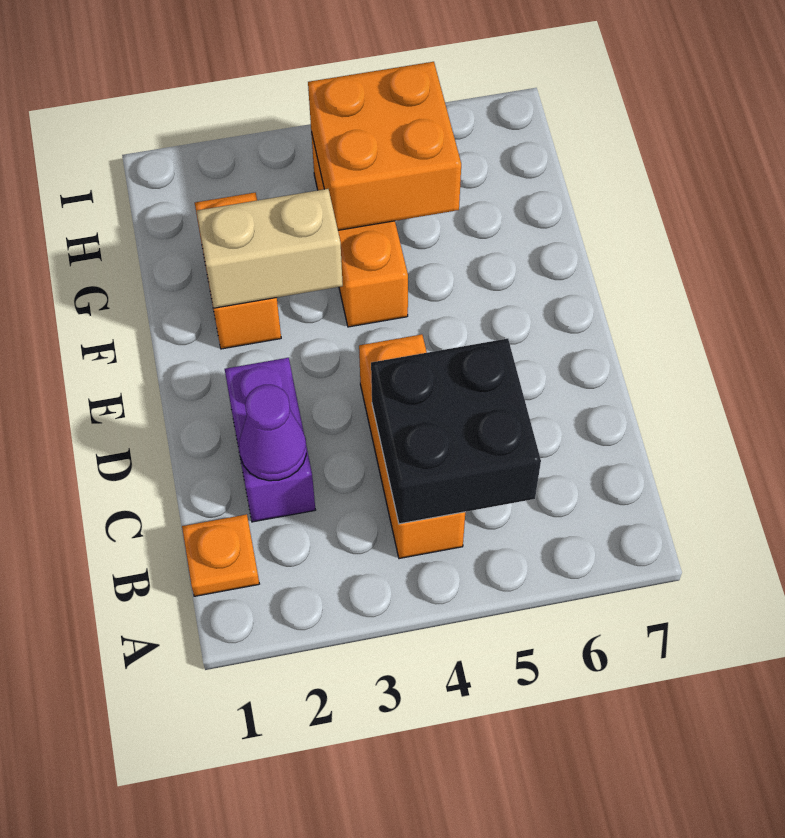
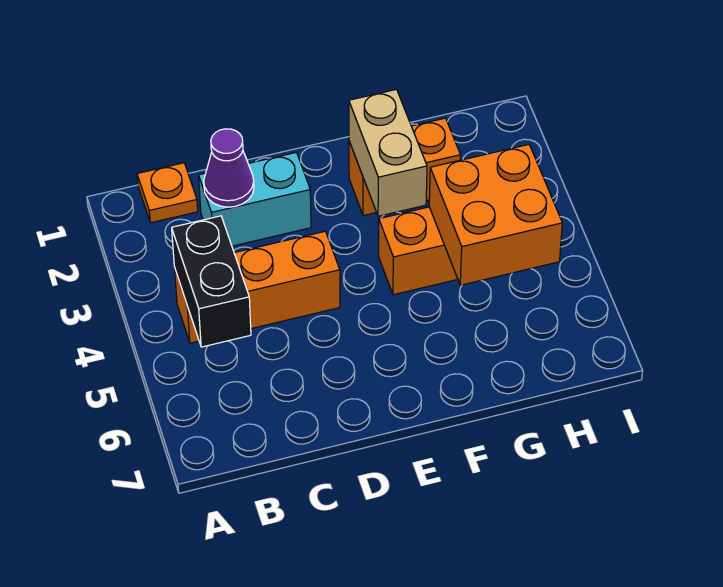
black brick B4:C5 level 2 -> black brick B4:B5 level 2
purple brick C2:D2 level 1 -> cyan brick C2:D2 level 1

